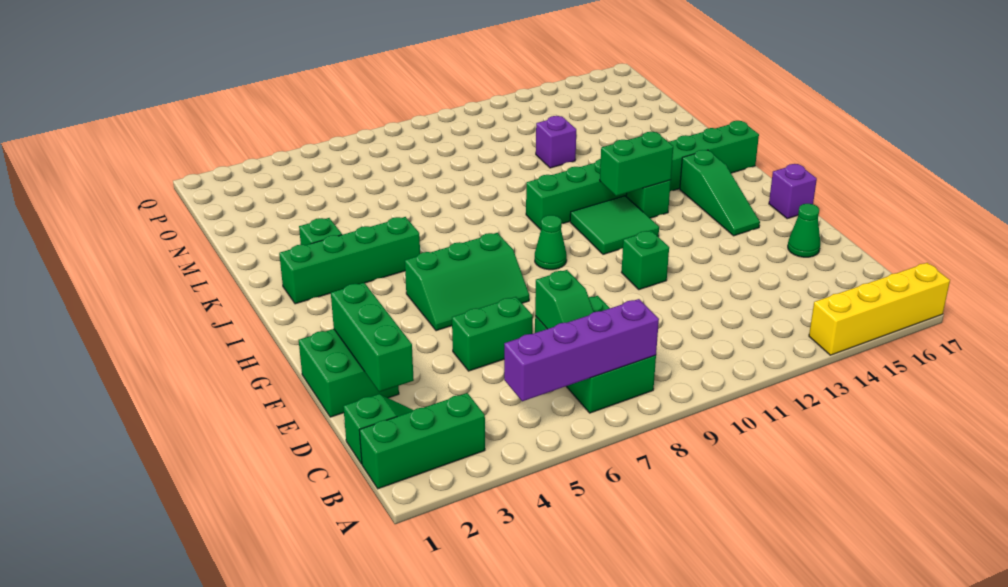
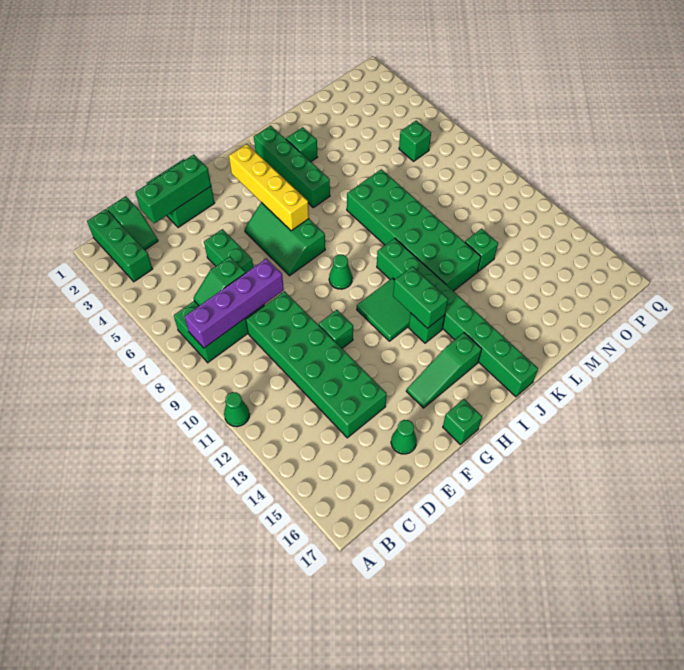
none -> green cone A11 level 1
yellow brick A14:A17 level 1 -> yellow brick H3:H6 level 2
purple brick B5:B8 level 2 -> purple brick B8:E8 level 2
none -> green brick D9:E14 level 1
purple brick G17 level 1 -> green brick G17 level 1
none -> green brick K7:L12 level 1
purple brick M12 level 1 -> green brick M12 level 1
none -> green brick O6 level 1

